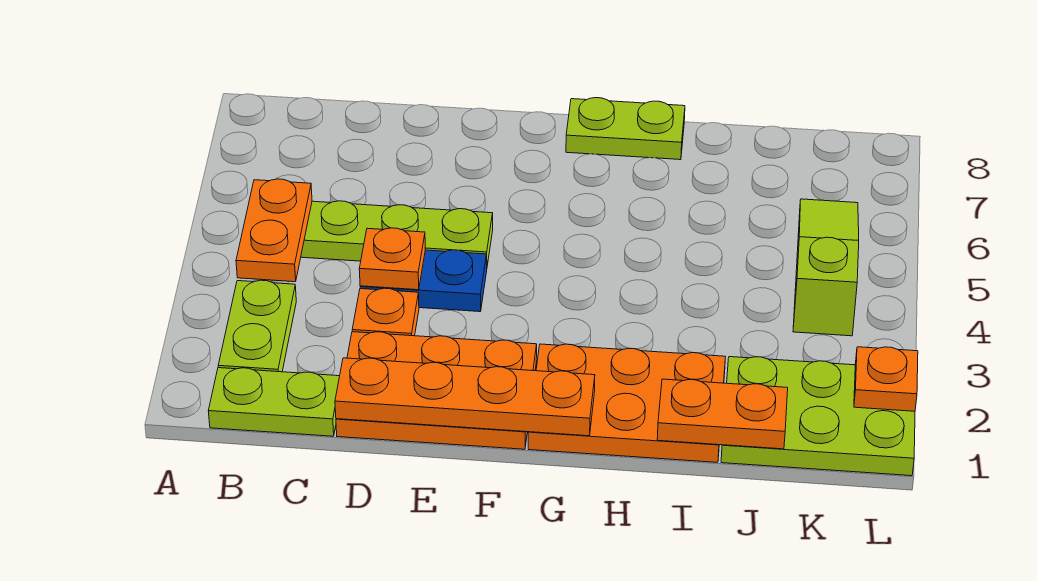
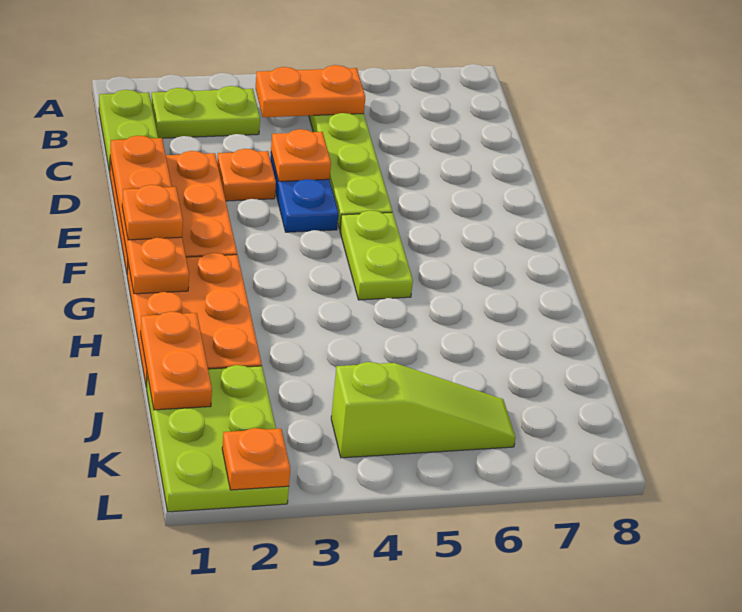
none -> orange plate F1 level 3
lime plate G8:H8 level 1 -> lime plate F5:G5 level 1

